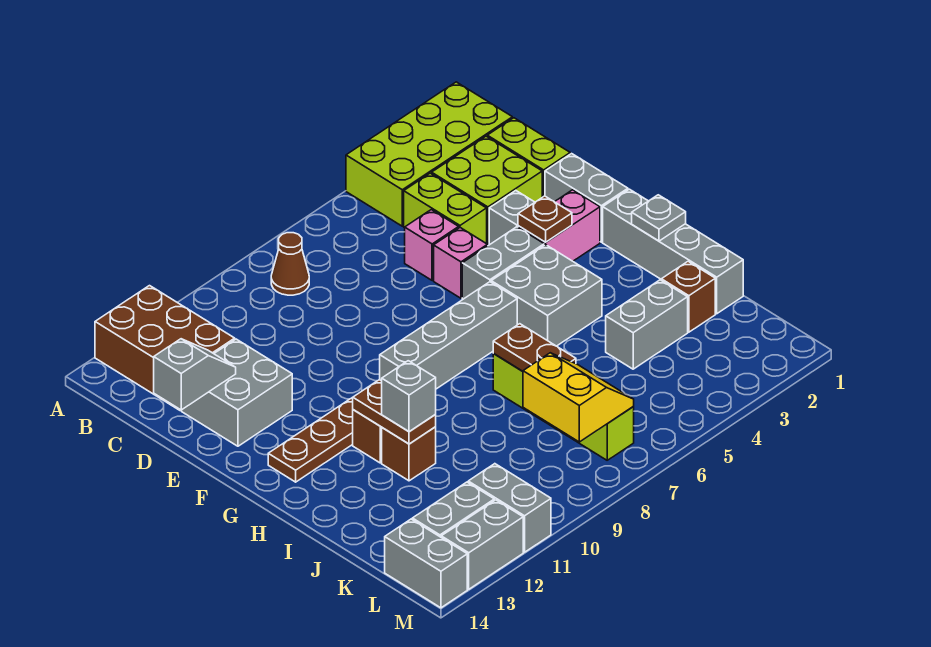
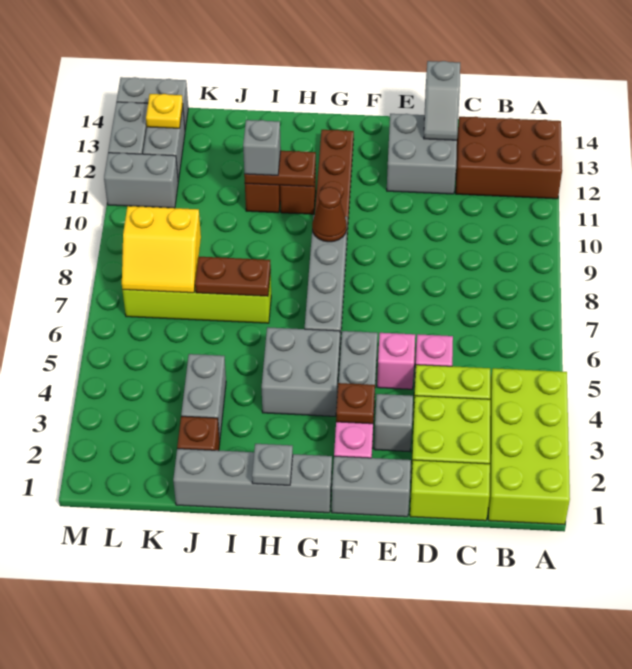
brown cone B8 level 1 -> brown cone G9 level 2
none -> yellow plate L13 level 2

